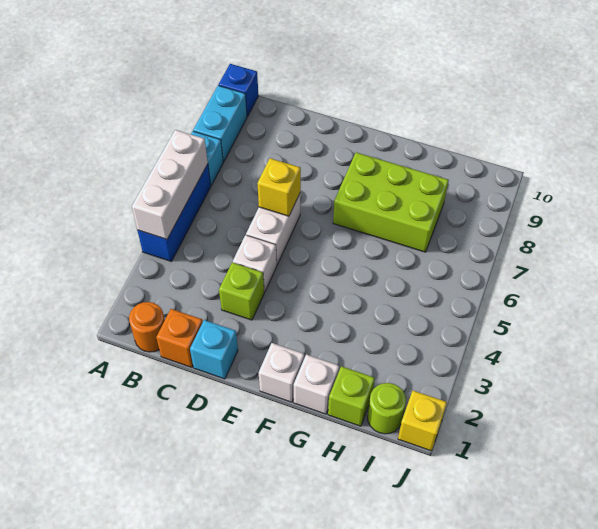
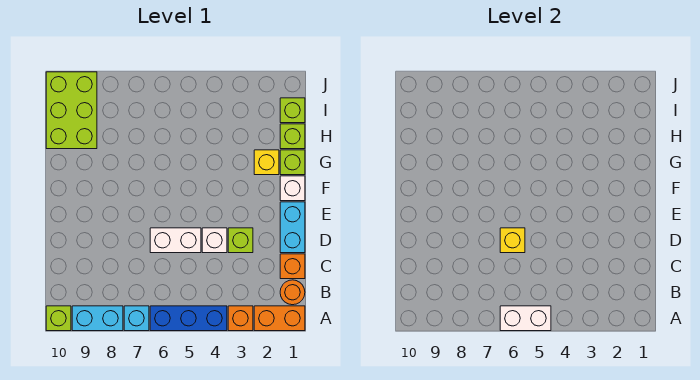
none -> orange brick A1:A2 level 1
none -> orange brick A3 level 1
white brick A4:A6 level 2 -> white brick A5:A6 level 2
blue brick A10 level 1 -> lime brick A10 level 1
cyan brick D1 level 1 -> cyan brick D1:E1 level 1
lime brick F7:H8 level 1 -> lime brick H9:J10 level 1
white brick G1 level 1 -> lime brick G1 level 1
lime round brick I1 level 1 -> lime brick I1 level 1
yellow brick J1 level 1 -> yellow brick G2 level 1

